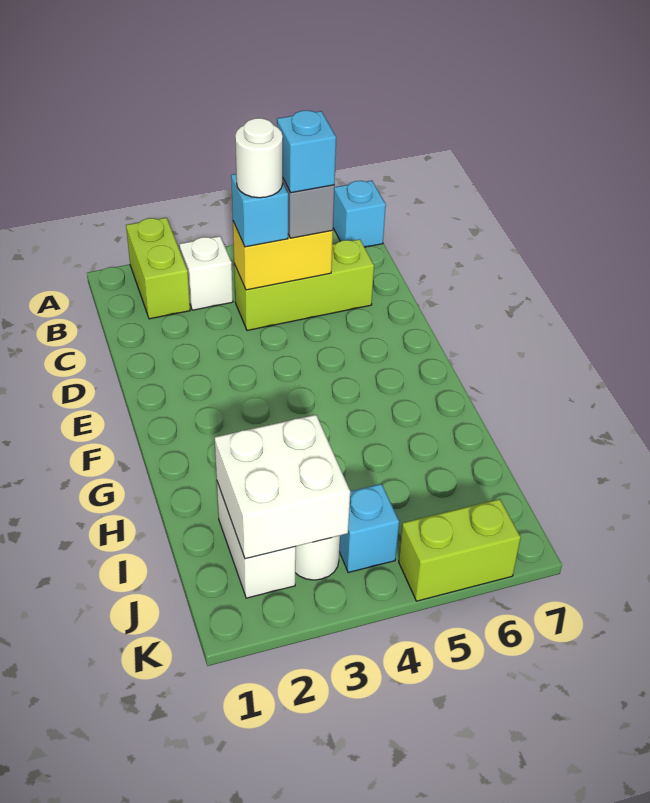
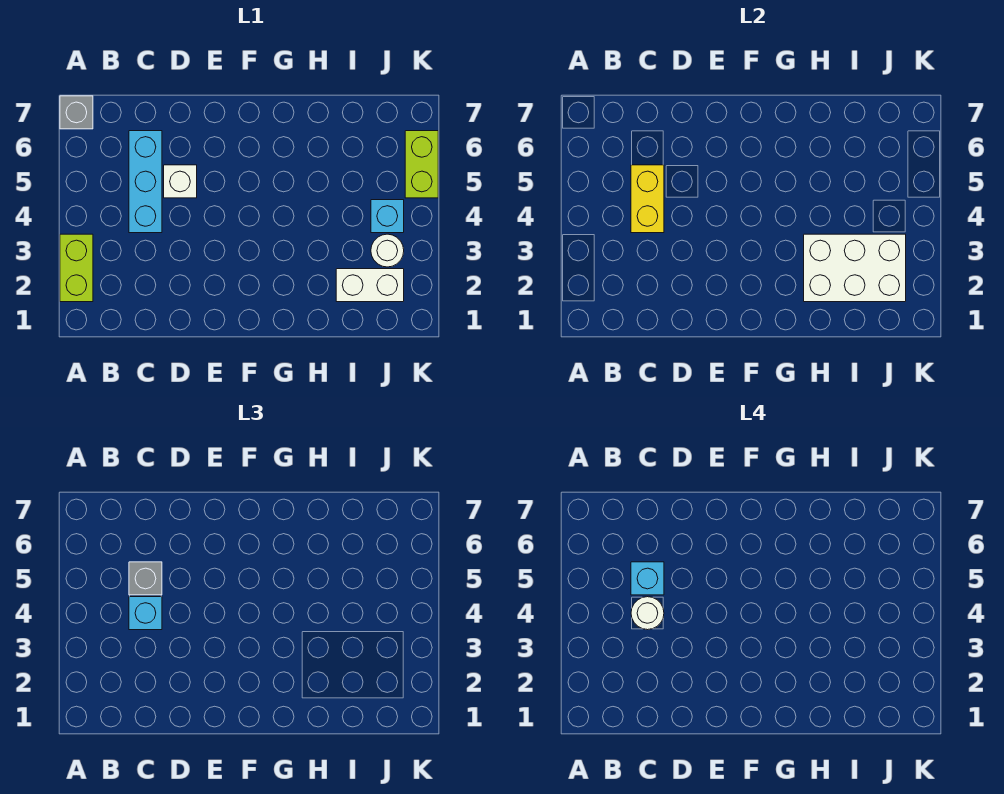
lime brick A2:B2 level 1 -> lime brick A2:A3 level 1
cyan brick A7 level 1 -> grey brick A7 level 1
white brick B3 level 1 -> white brick D5 level 1
lime brick C4:C6 level 1 -> cyan brick C4:C6 level 1
white brick I2:J3 level 2 -> white brick H2:J3 level 2

